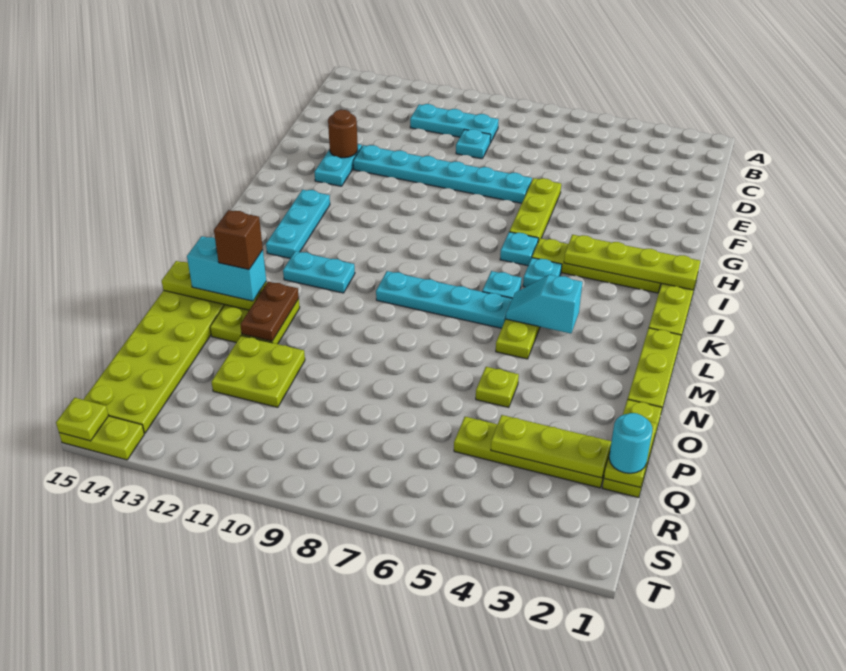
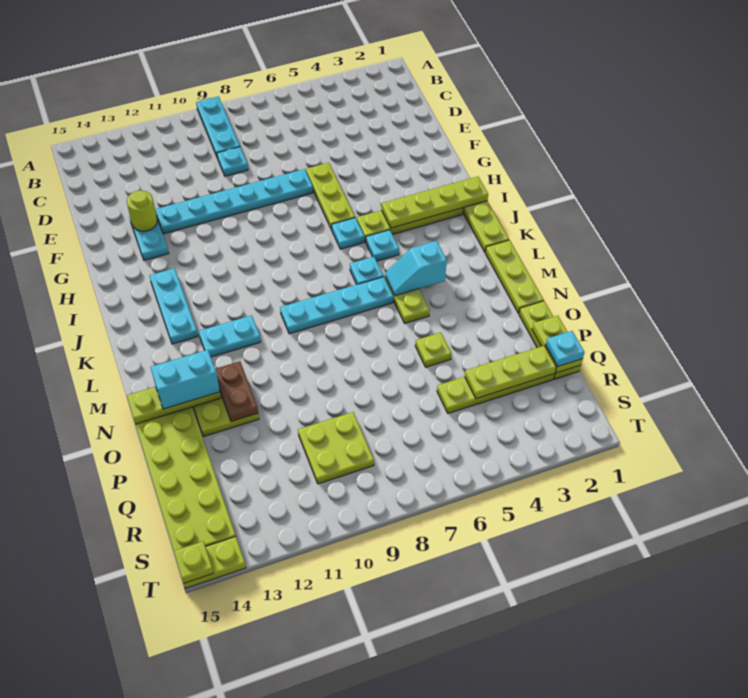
cyan plate C9:C11 level 1 -> cyan plate A9:C9 level 1
brown round brick F13 level 2 -> lime round brick F13 level 2
brown brick N13 level 4 -> none
lime plate P11:Q12 level 1 -> lime plate Q9:R10 level 1
cyan round brick Q1 level 3 -> cyan plate Q1 level 3

